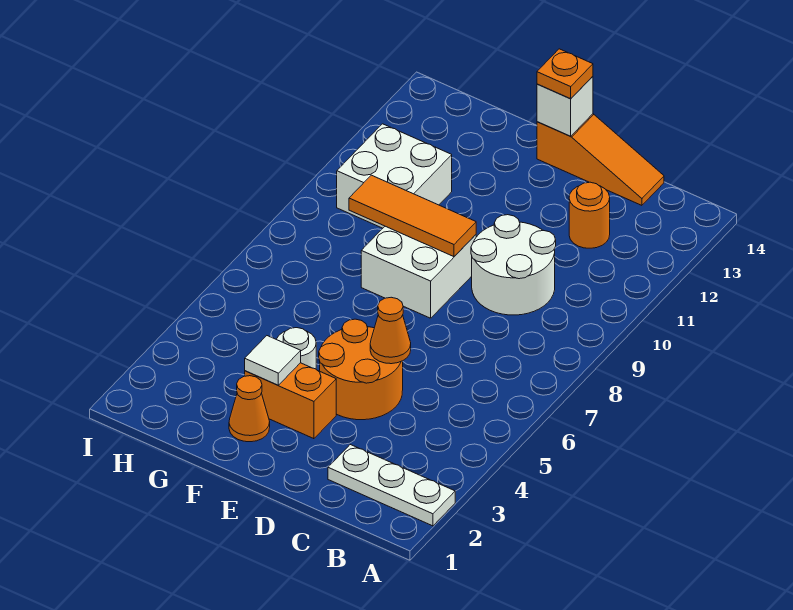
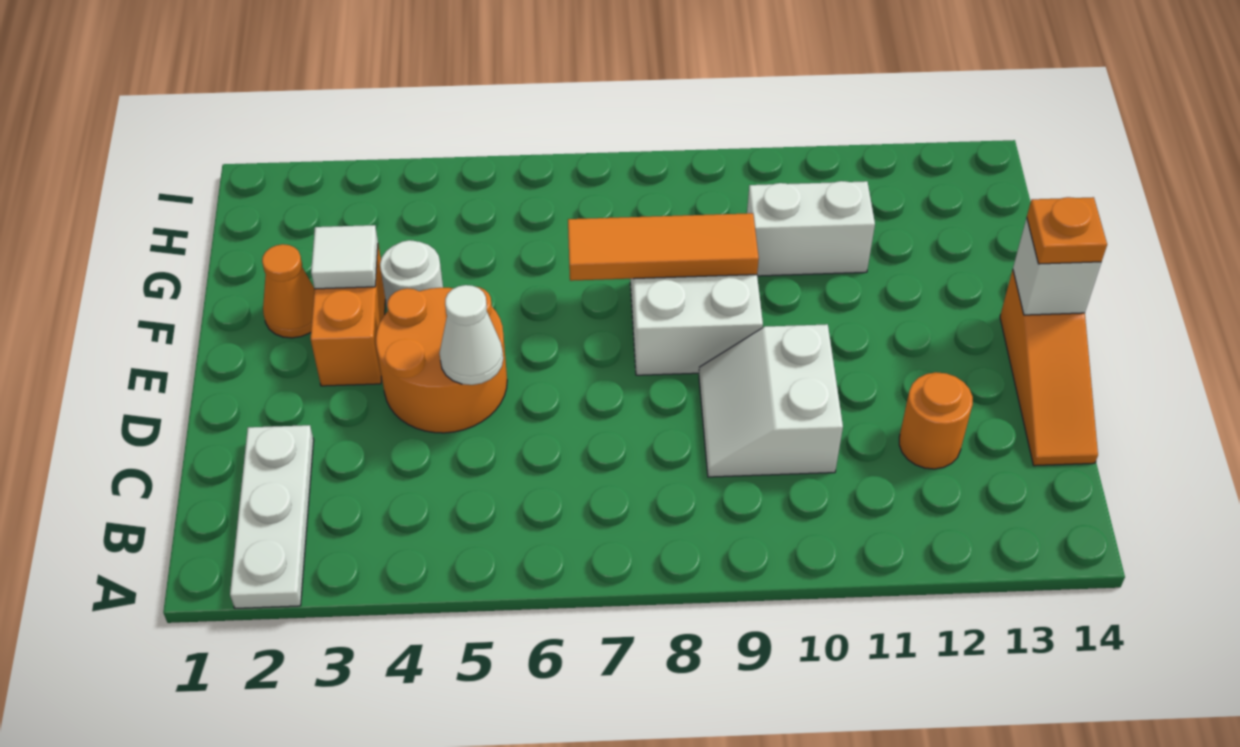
white round brick C9:D10 level 1 -> white slope C9:D10 level 1 top 10
orange cone D5 level 2 -> white cone D5 level 2
orange tile E9:G9 level 2 -> orange tile F7:F9 level 2
white brick G10:H11 level 1 -> white brick G10:G11 level 1

